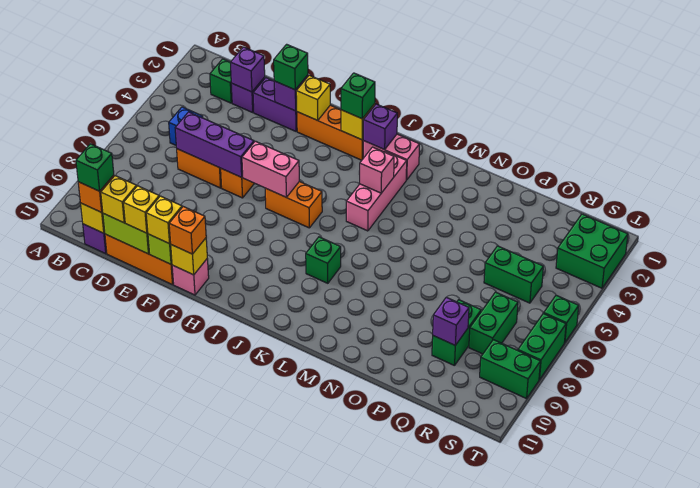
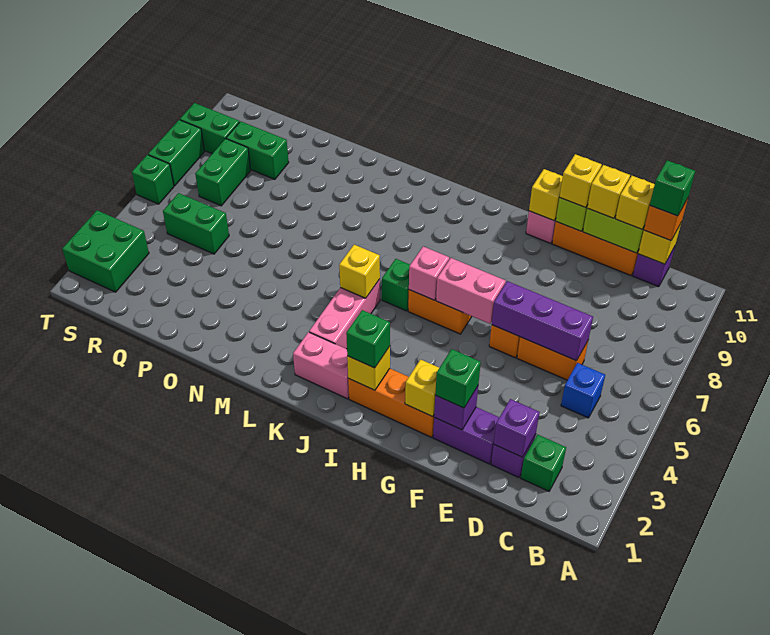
orange brick G11 level 3 -> none
purple brick J2 level 2 -> none
pink brick K4 level 2 -> pink brick I6 level 2
none -> yellow brick K5 level 2
green brick K8 level 1 -> green brick J6 level 1
green brick Q8:Q9 level 1 -> green brick Q9:R9 level 1
purple brick Q9 level 2 -> none

